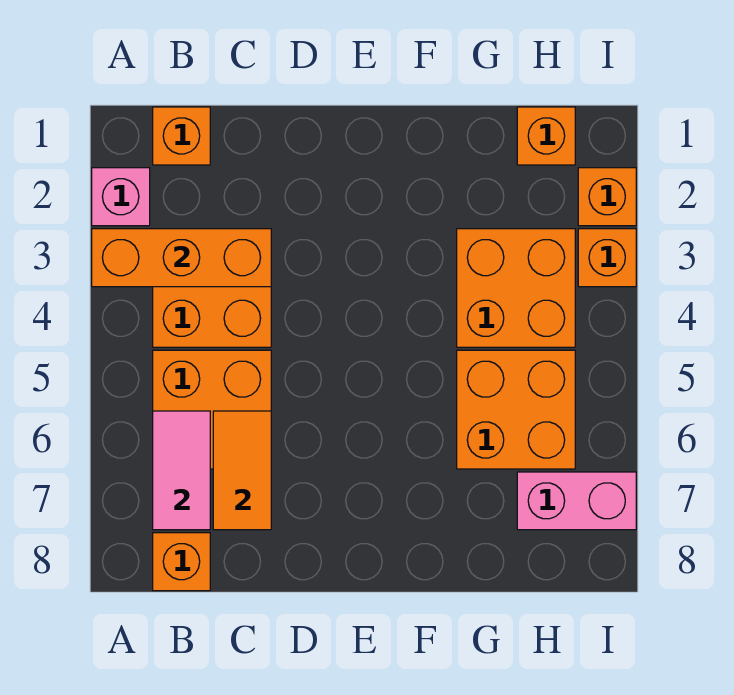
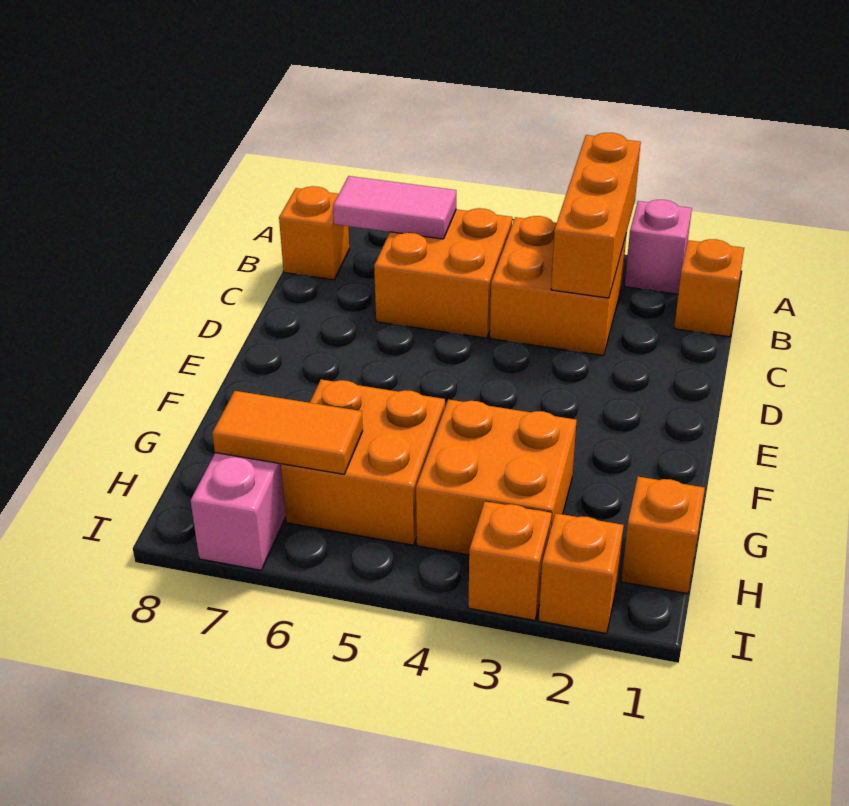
orange tile C6:C7 level 2 -> orange tile H6:H7 level 2

